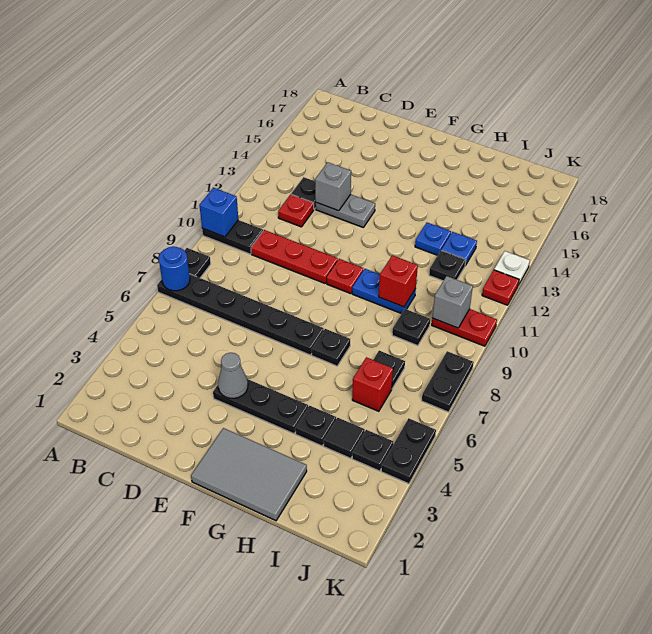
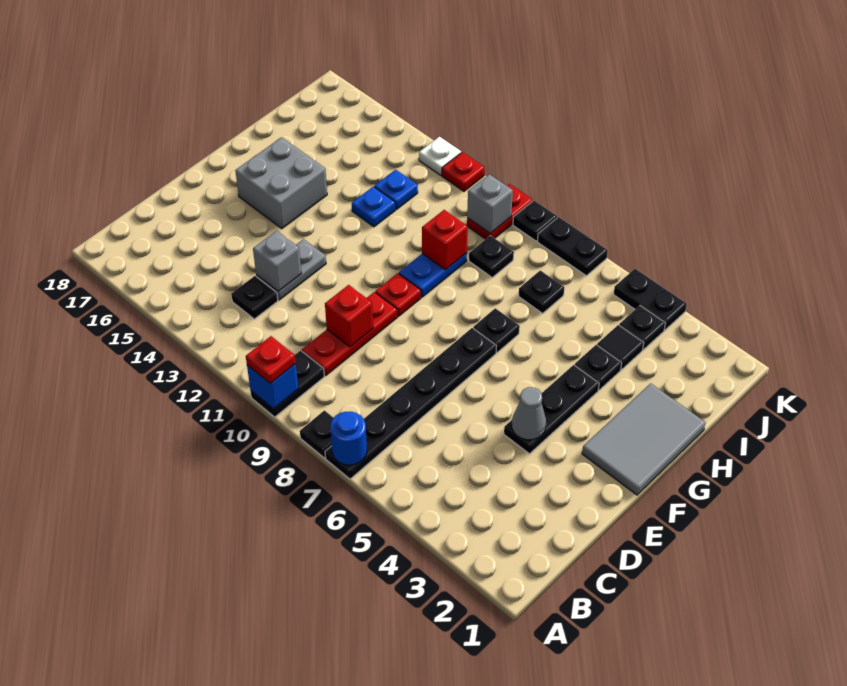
red plate C12 level 1 -> red plate A10 level 3
none -> grey brick F15:G16 level 1
red brick I6 level 1 -> red brick D10 level 2
black plate I12 level 1 -> black plate K9 level 1

